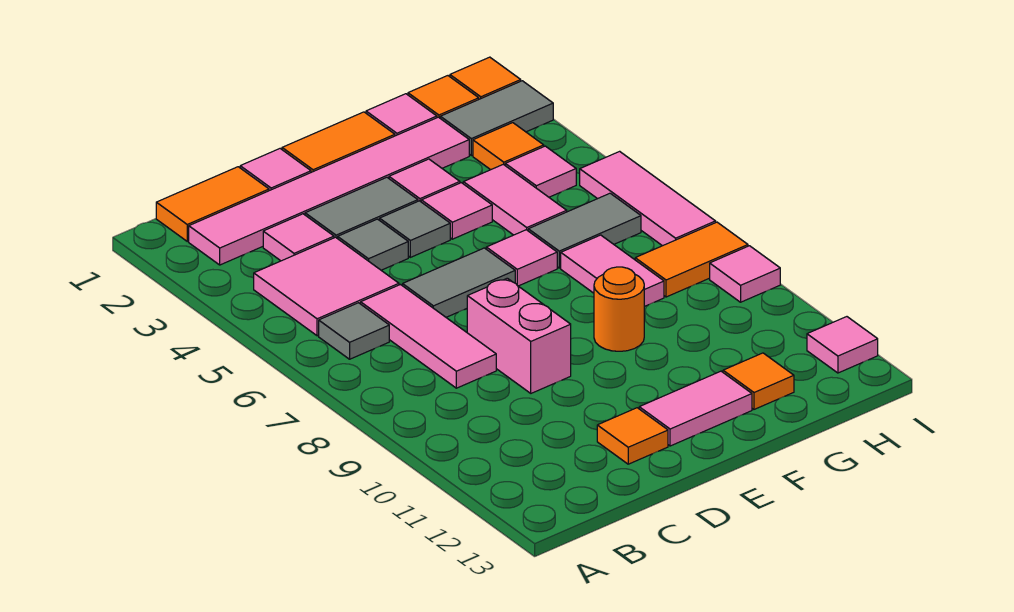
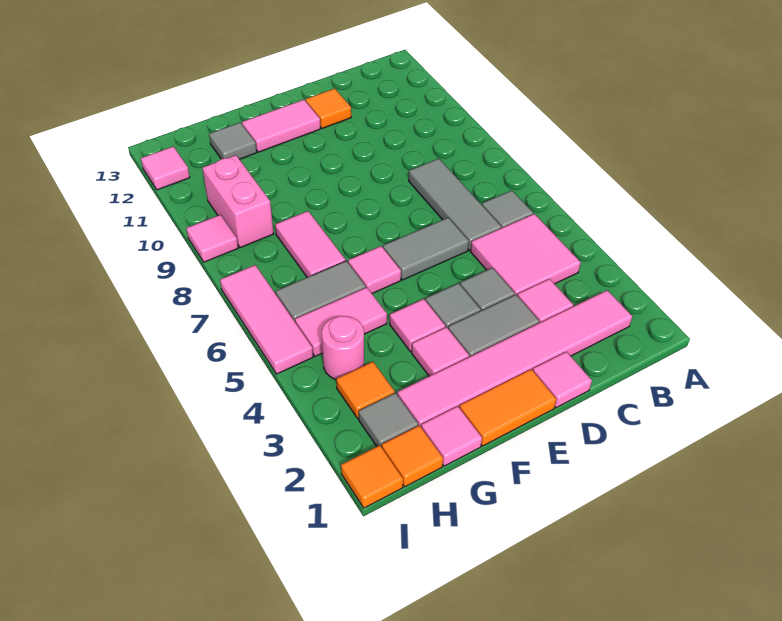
orange tile B1:C1 level 1 -> none
pink tile C6:C8 level 1 -> grey tile C6:C8 level 1
pink brick D8:D9 level 1 -> pink brick H9:H10 level 1
orange round brick F9 level 1 -> none
pink tile G4:G5 level 1 -> pink tile G5:H5 level 1
orange tile G12 level 1 -> grey tile G12 level 1
grey tile H2:I2 level 1 -> grey tile H2 level 1
pink tile H4 level 1 -> pink round brick H4 level 1
orange tile H8:I8 level 1 -> none

